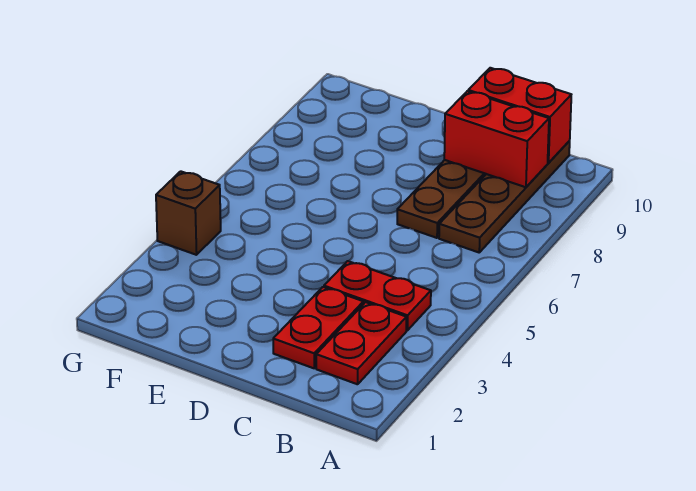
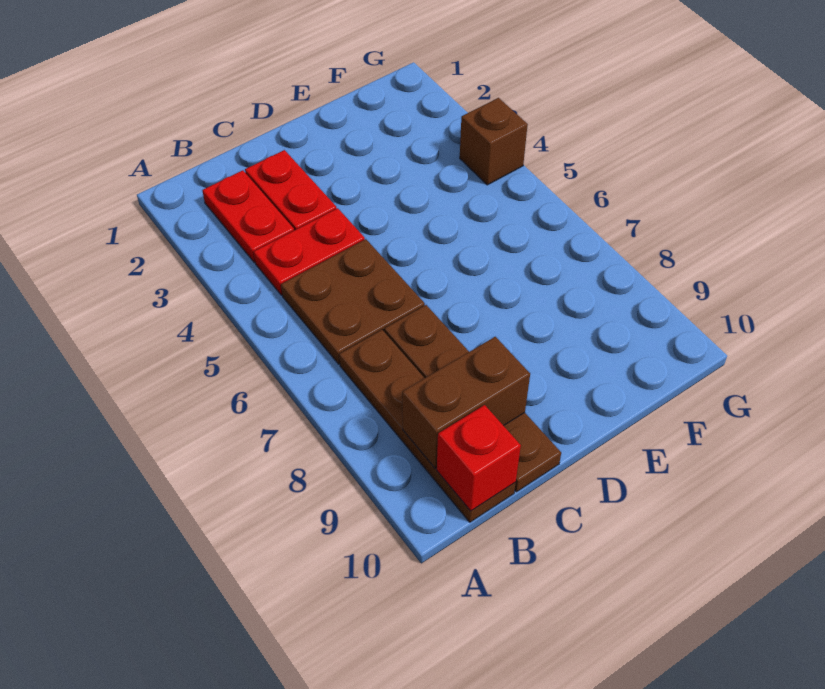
none -> brown plate B5:C6 level 1
red brick B9:C9 level 2 -> brown brick B9:C9 level 2
red brick B10:C10 level 2 -> red brick B10 level 2

